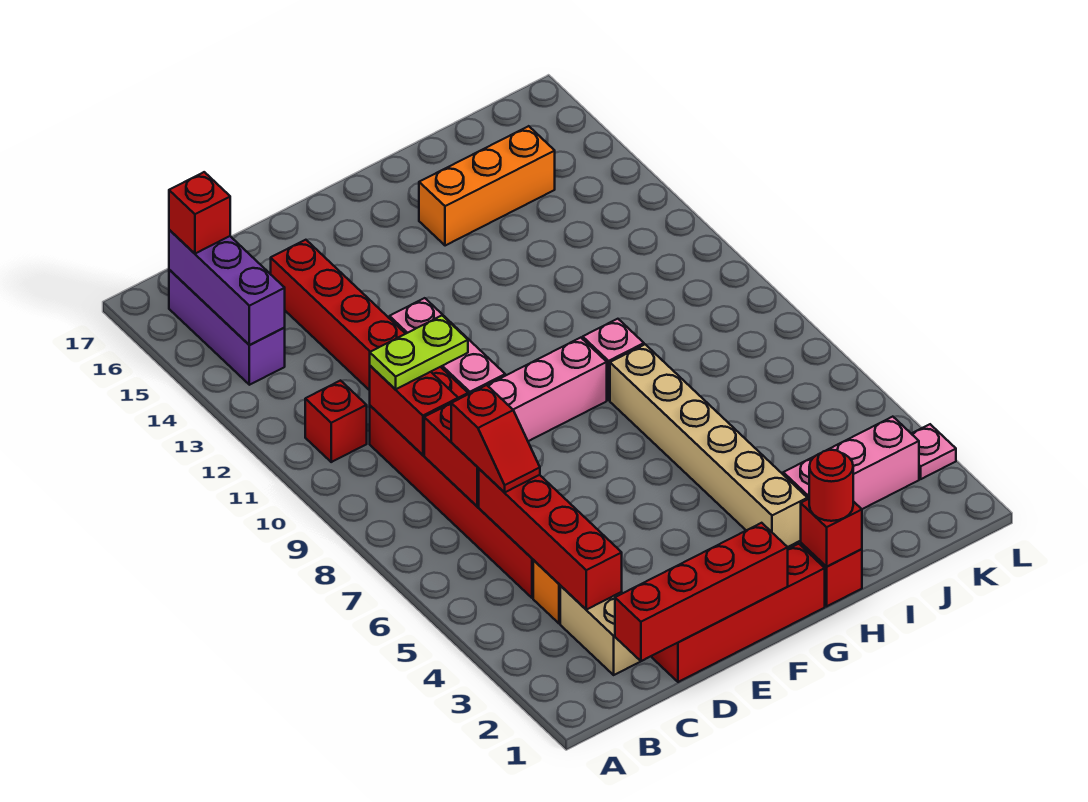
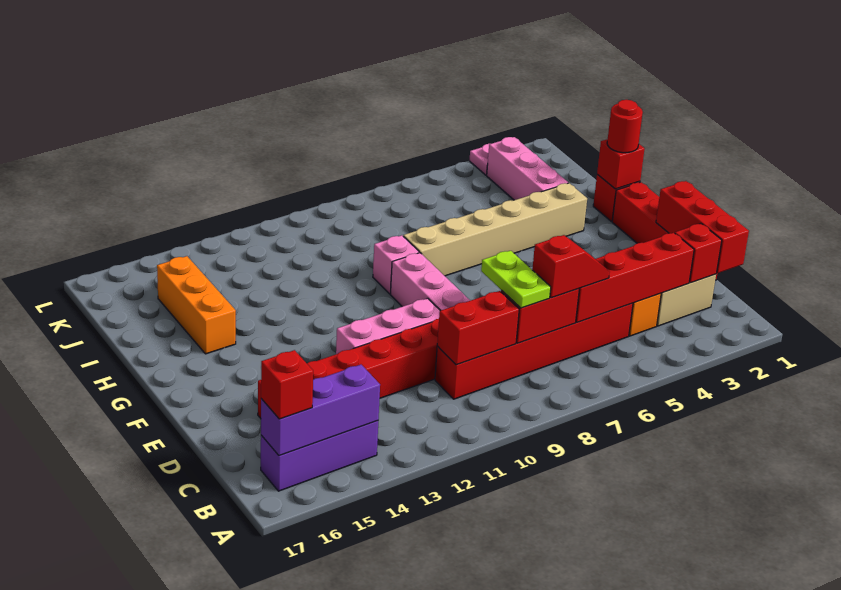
red brick B11 level 1 -> red brick C2 level 2
red brick C1:F1 level 2 -> red brick C1:E1 level 2
lime plate C10:D10 level 3 -> lime plate C8:D8 level 3

